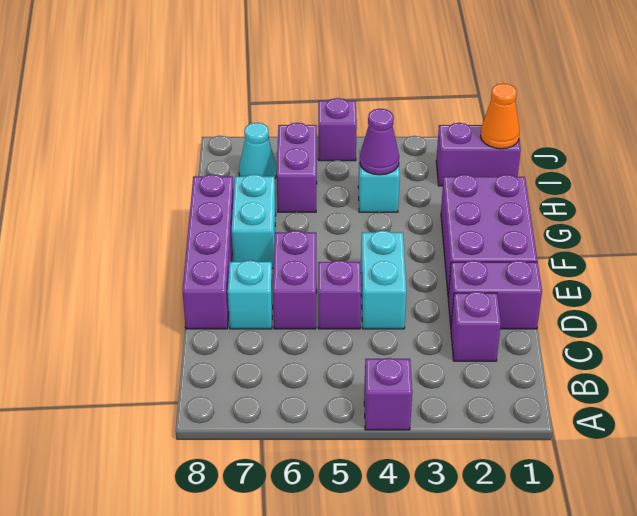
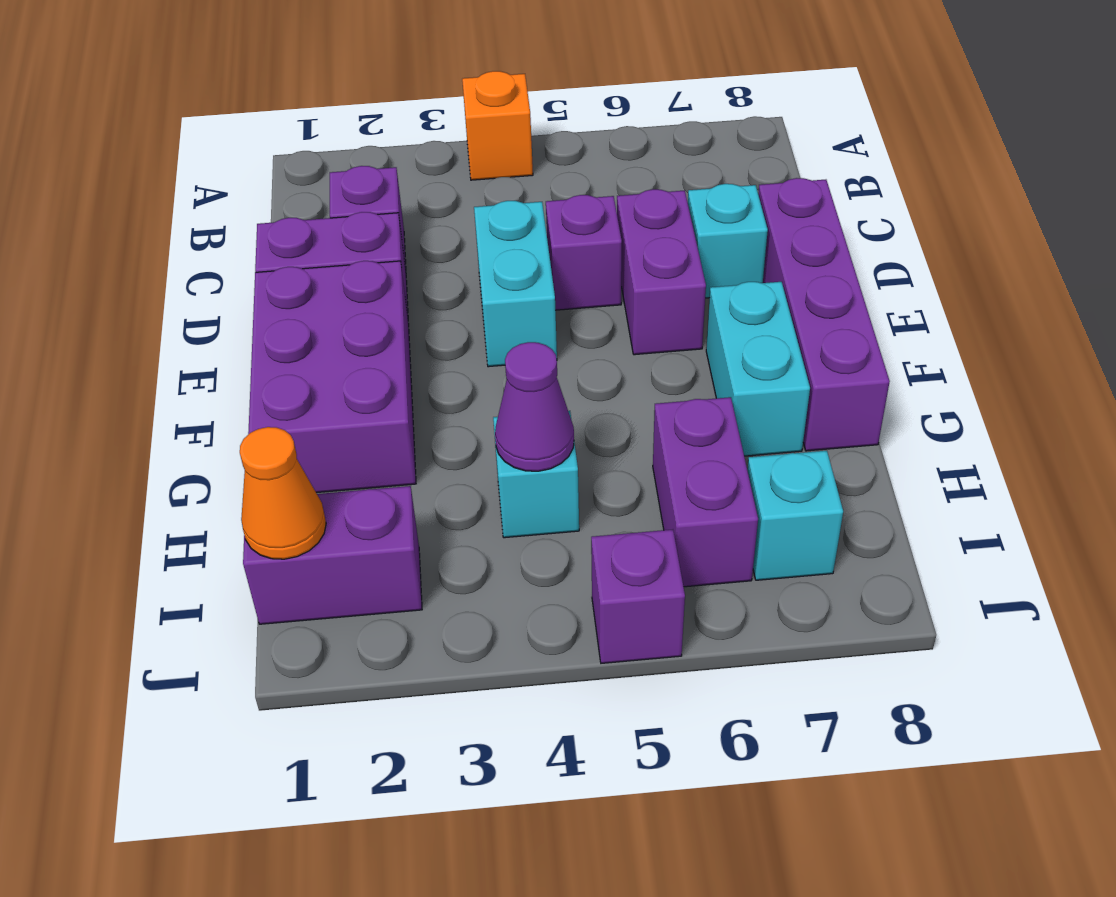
purple brick A4 level 1 -> orange brick A4 level 1
cyan cone I7 level 1 -> cyan brick I7 level 1

